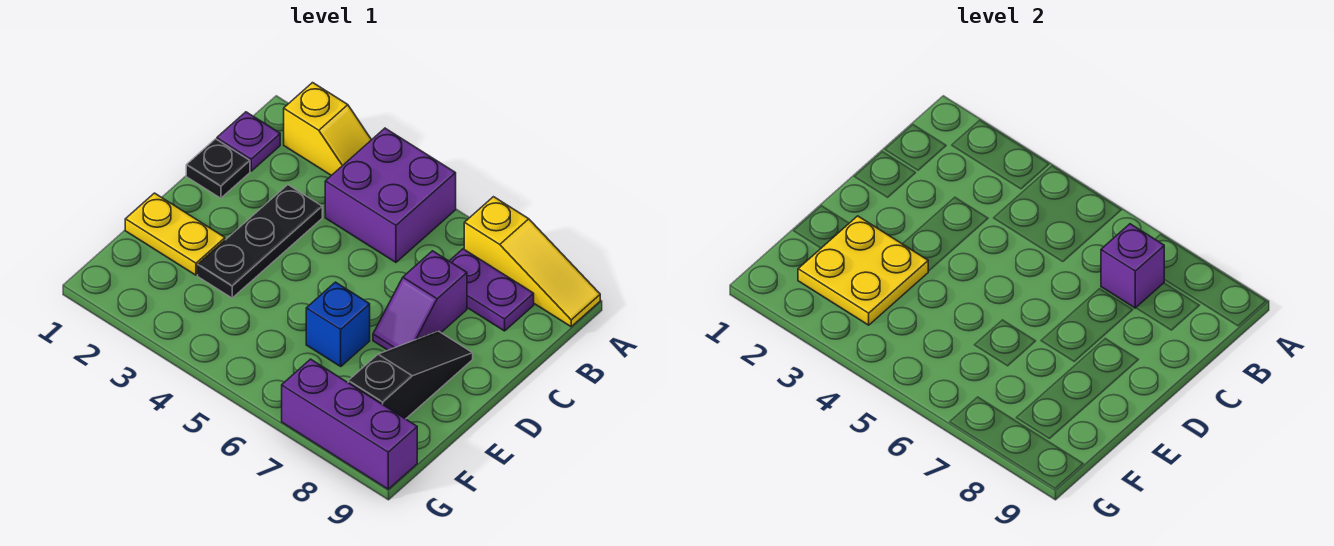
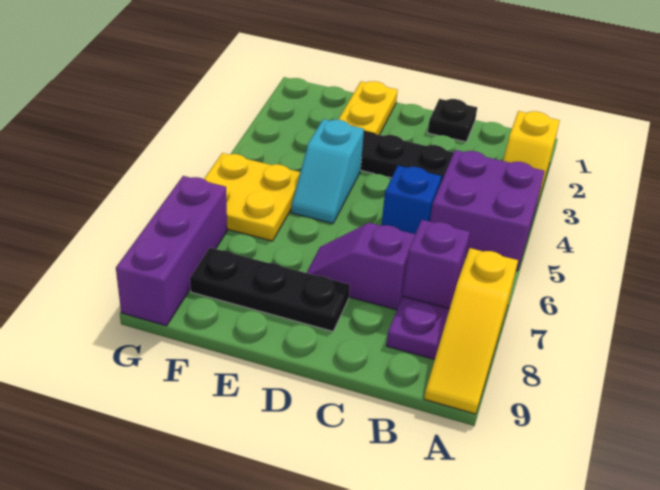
purple plate B1 level 1 -> none
black slope D8:F8 level 1 top F -> black plate D8:F8 level 1
yellow plate E2:F3 level 2 -> yellow plate F5:G6 level 1
none -> cyan slope E4:E5 level 1 top 4
blue brick E6 level 1 -> blue brick C5 level 1

